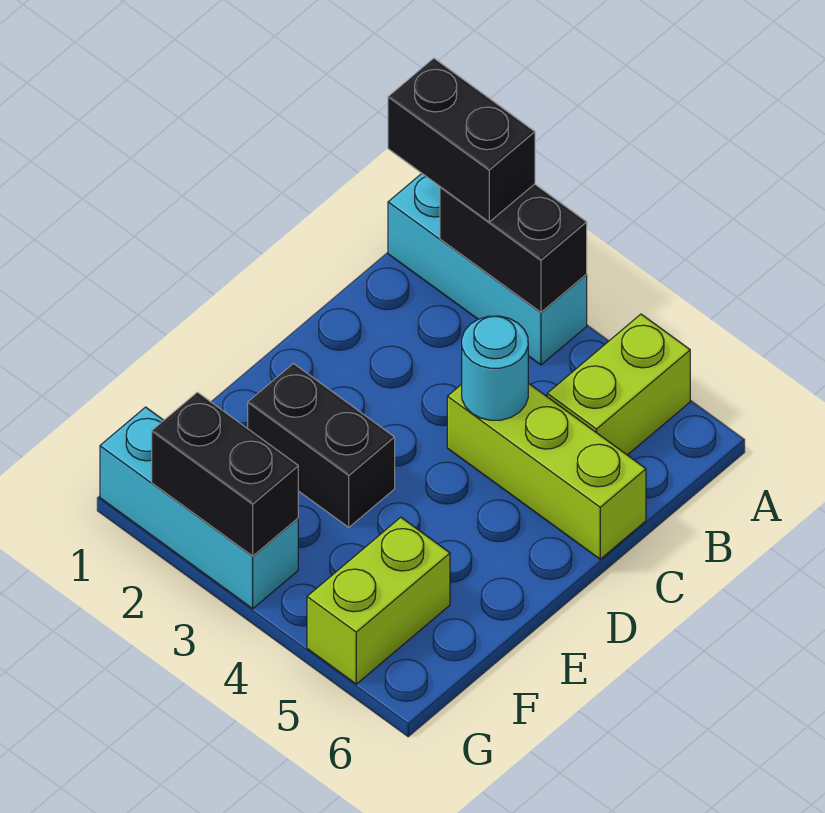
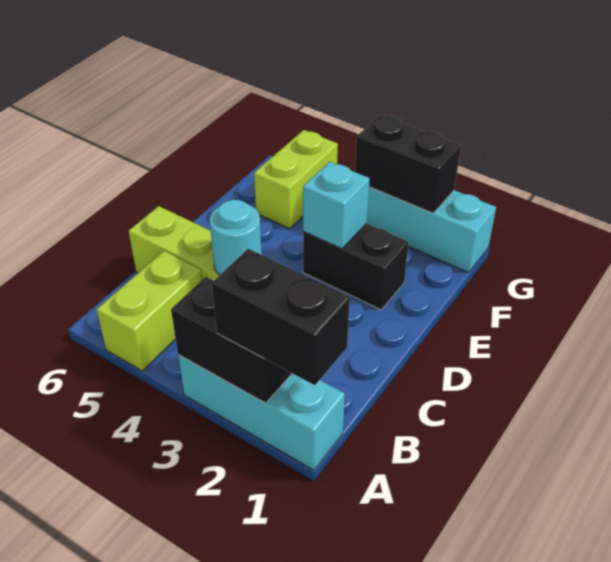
none -> cyan brick E3 level 2

